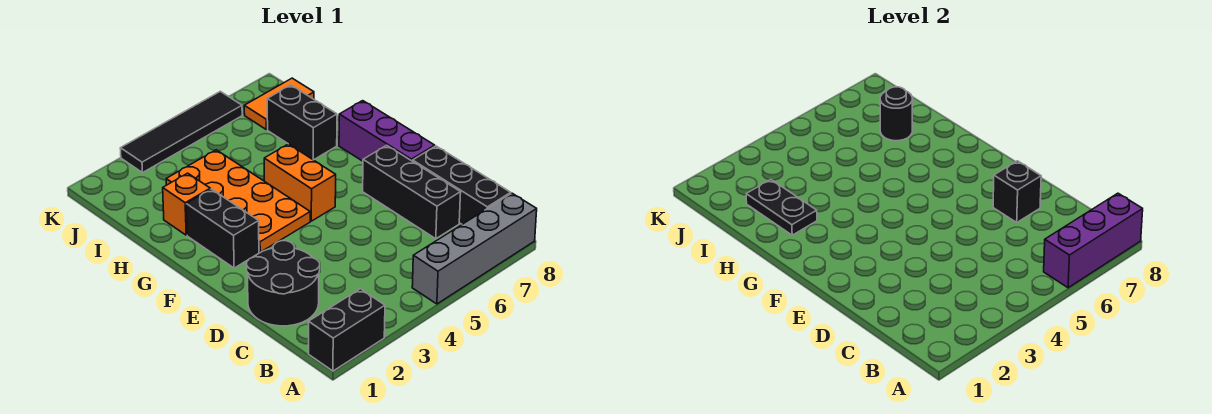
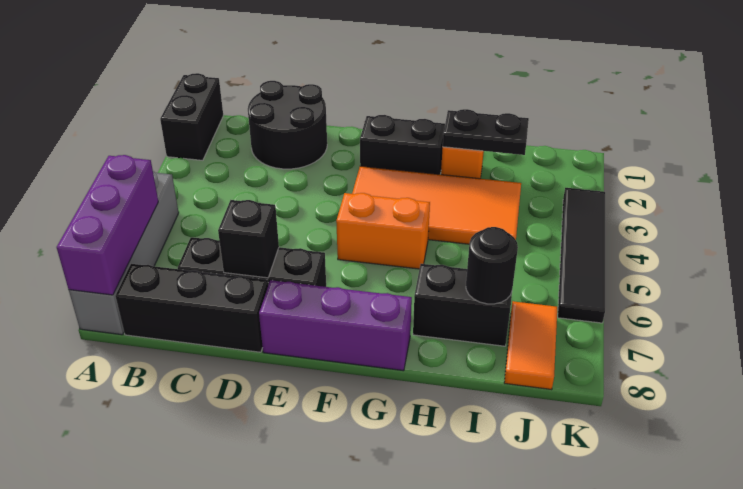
orange plate F3:I4 level 1 -> orange tile F3:I4 level 1

